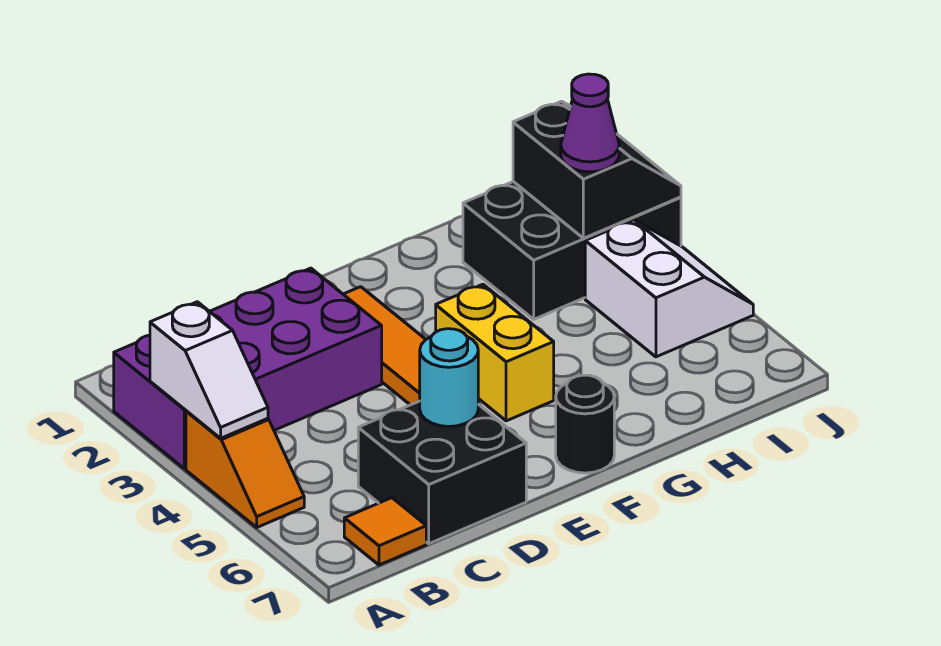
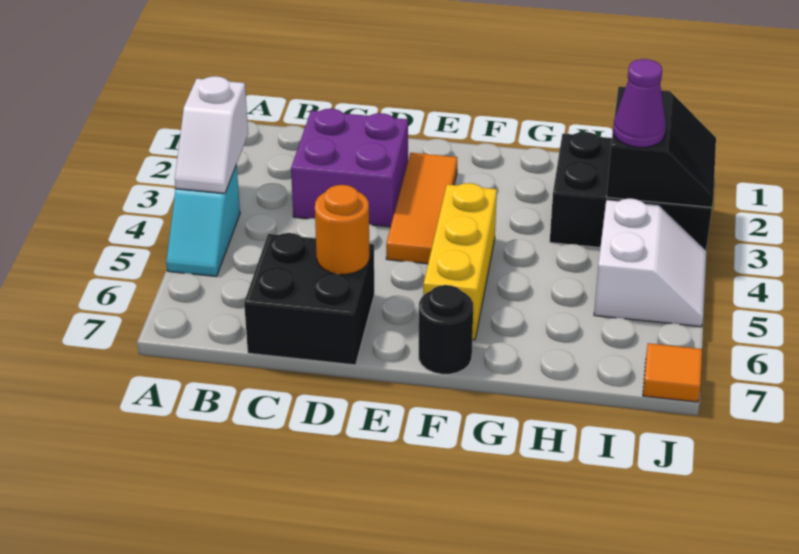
purple brick A2:D3 level 1 -> purple brick C2:D3 level 1
orange slope A4:A5 level 1 top 4 -> cyan slope A4:A5 level 1 top 4
orange tile B7 level 1 -> orange tile J7 level 1
cyan round brick D6 level 2 -> orange round brick D6 level 2
yellow brick F4:F5 level 1 -> yellow brick F4:F6 level 1

